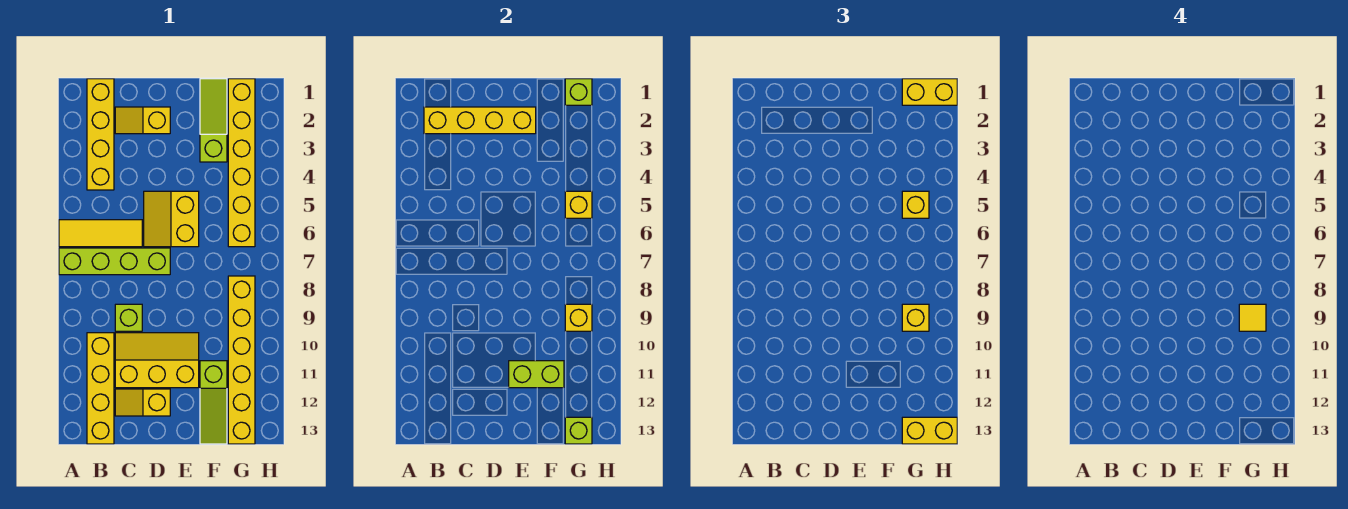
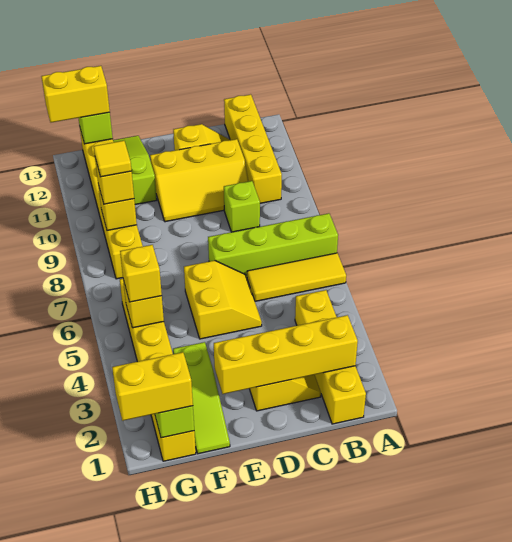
lime brick E11:F11 level 2 -> none

